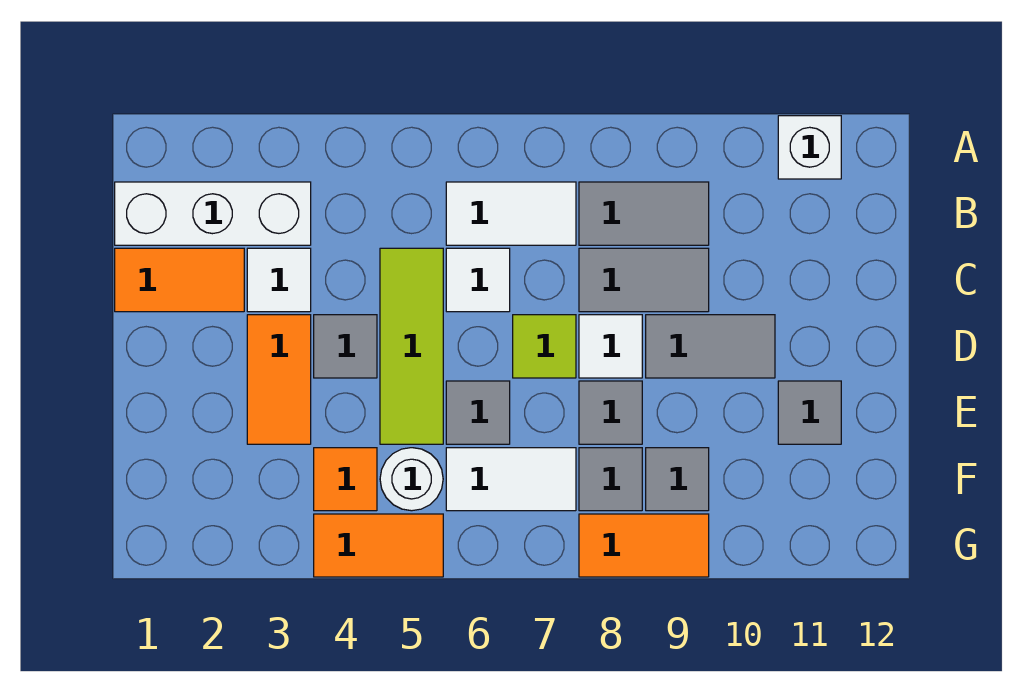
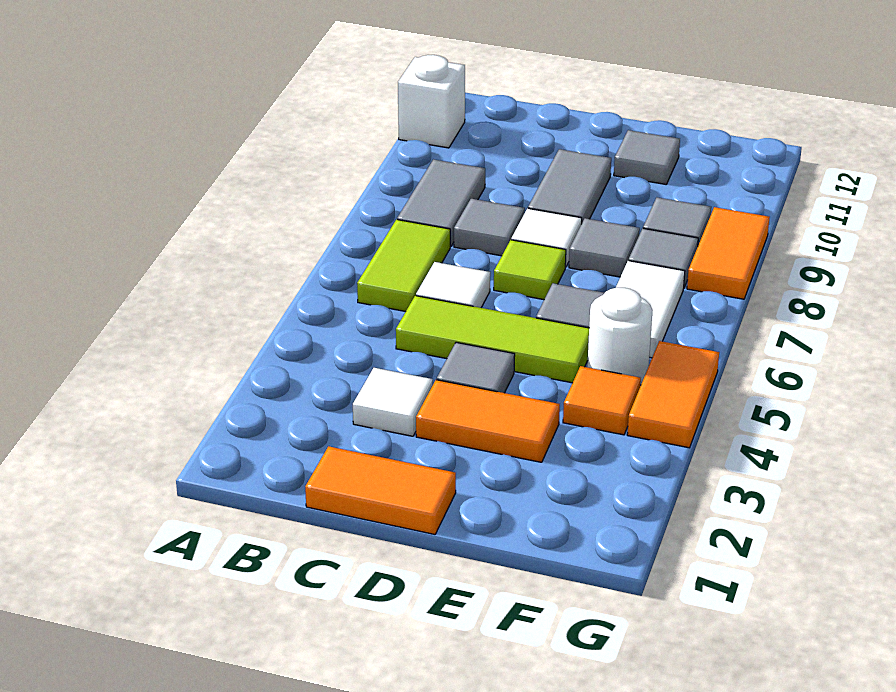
white brick B1:B3 level 1 -> none
white tile B6:B7 level 1 -> lime tile B6:B7 level 1
orange tile C1:C2 level 1 -> orange tile C1:D1 level 1
grey tile C8:C9 level 1 -> grey tile C8 level 1

